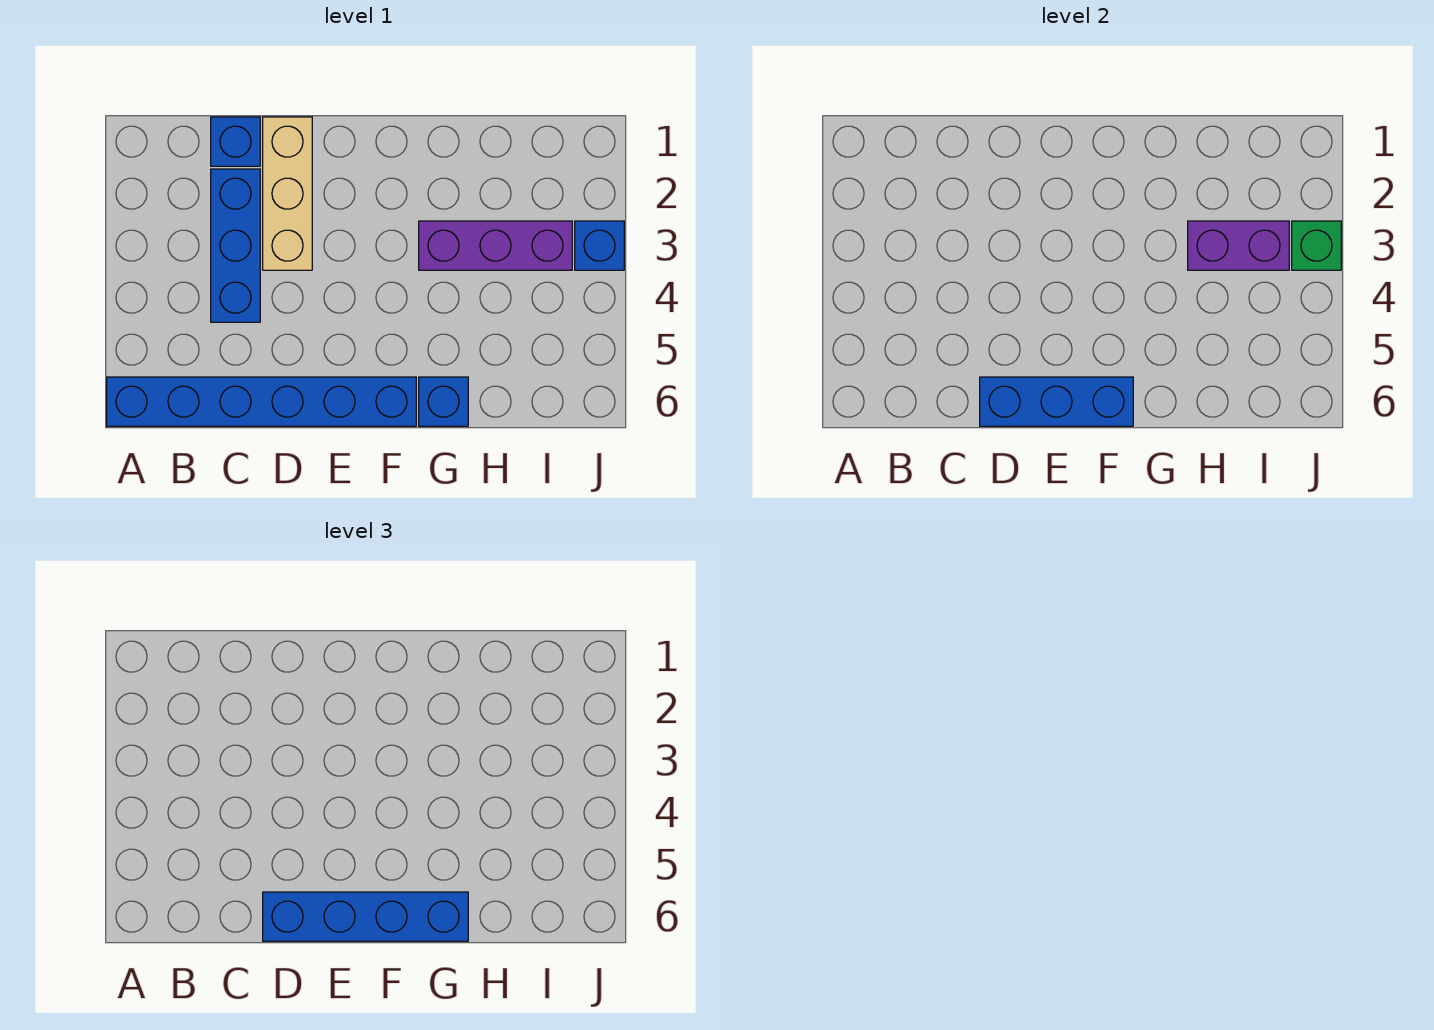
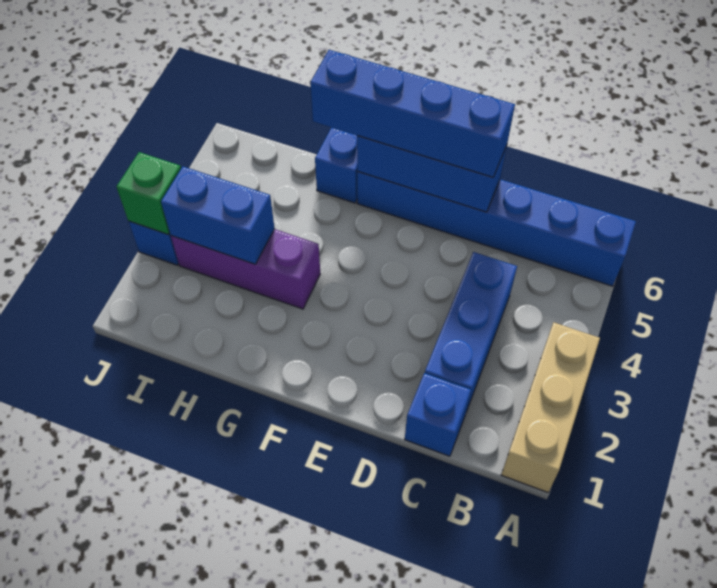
tan brick D1:D3 level 1 -> tan brick A1:A3 level 1
purple brick H3:I3 level 2 -> blue brick H3:I3 level 2

